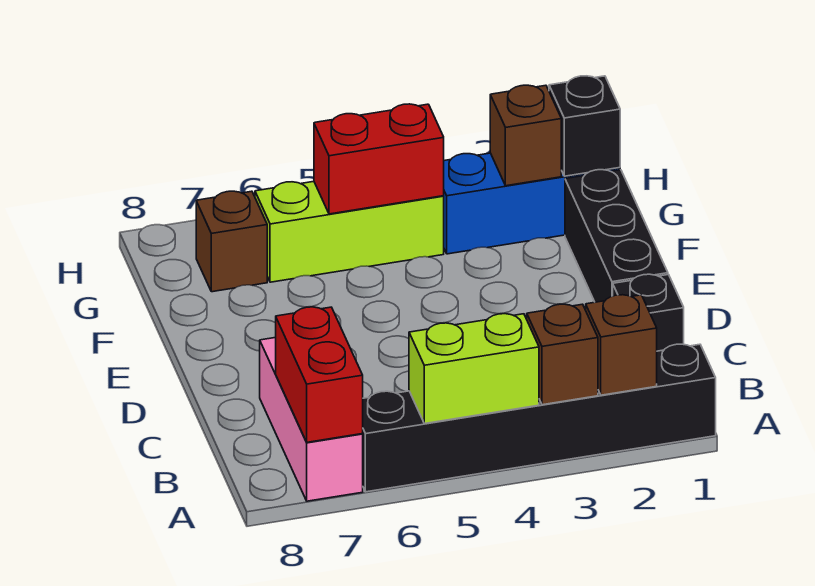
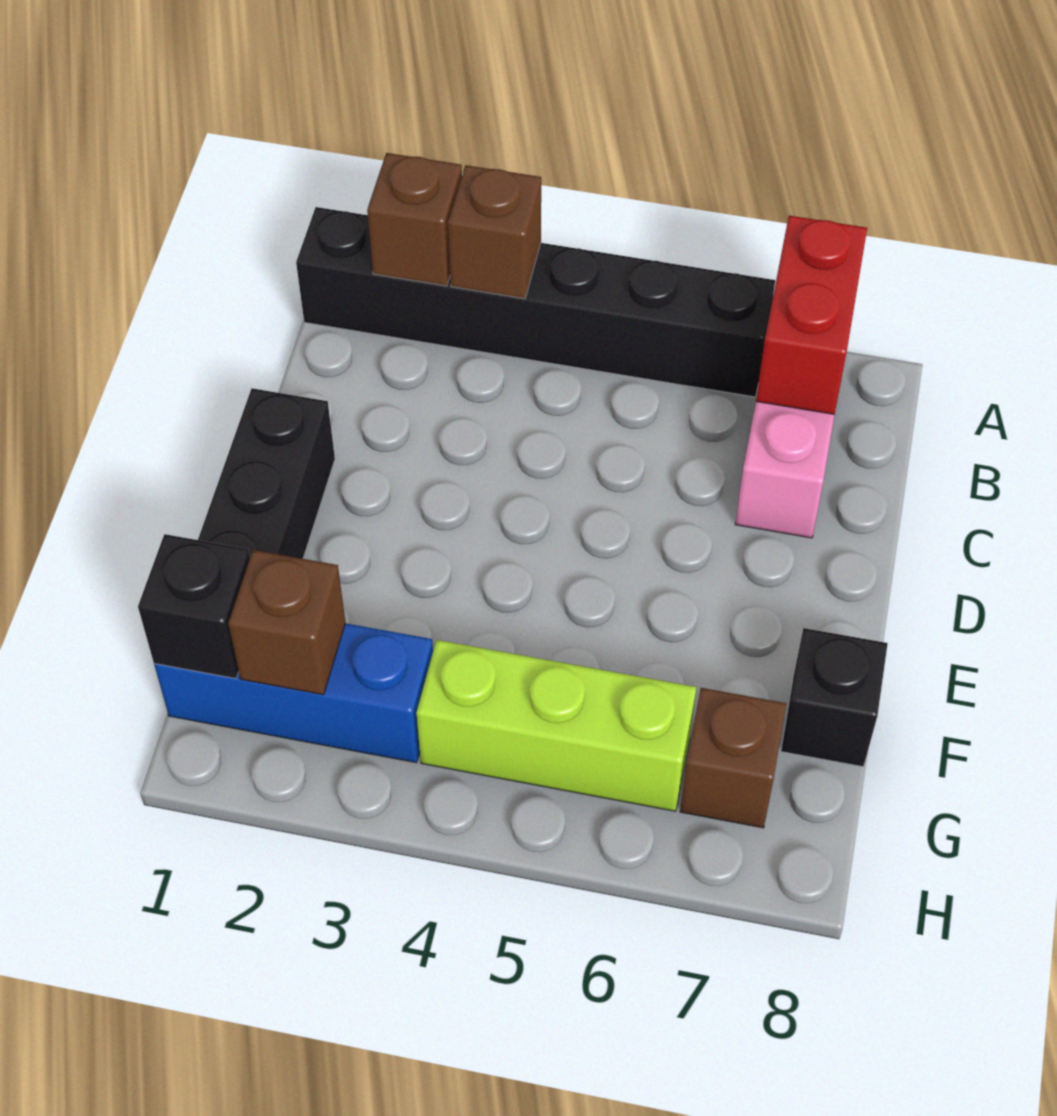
lime brick A4:A5 level 2 -> none
black brick C1 level 1 -> black brick F8 level 1
red brick G4:G5 level 2 -> none

